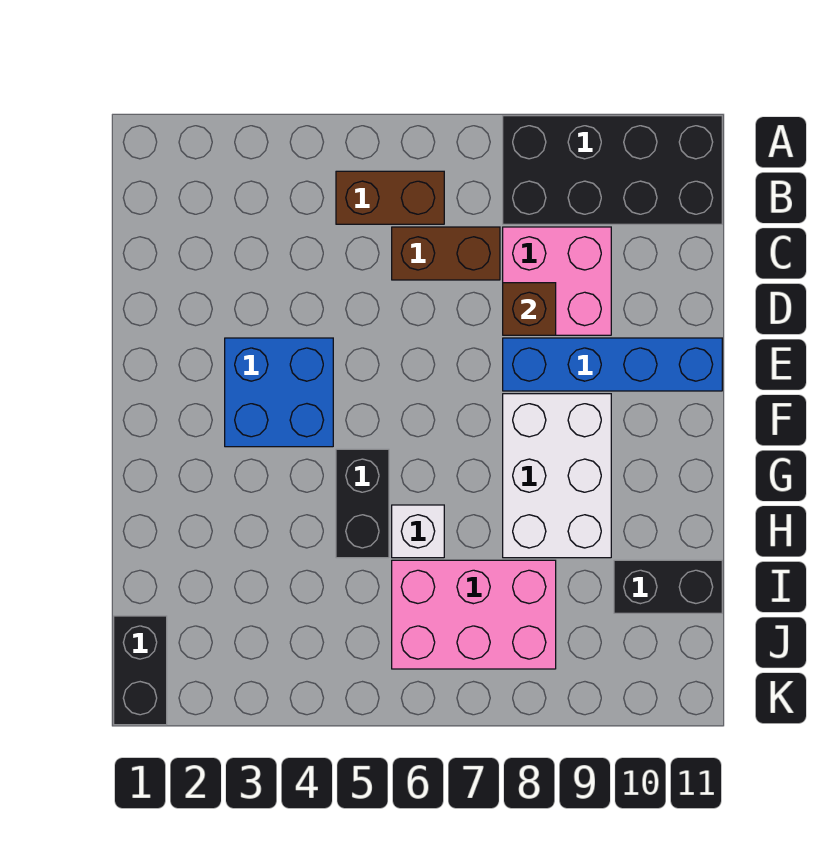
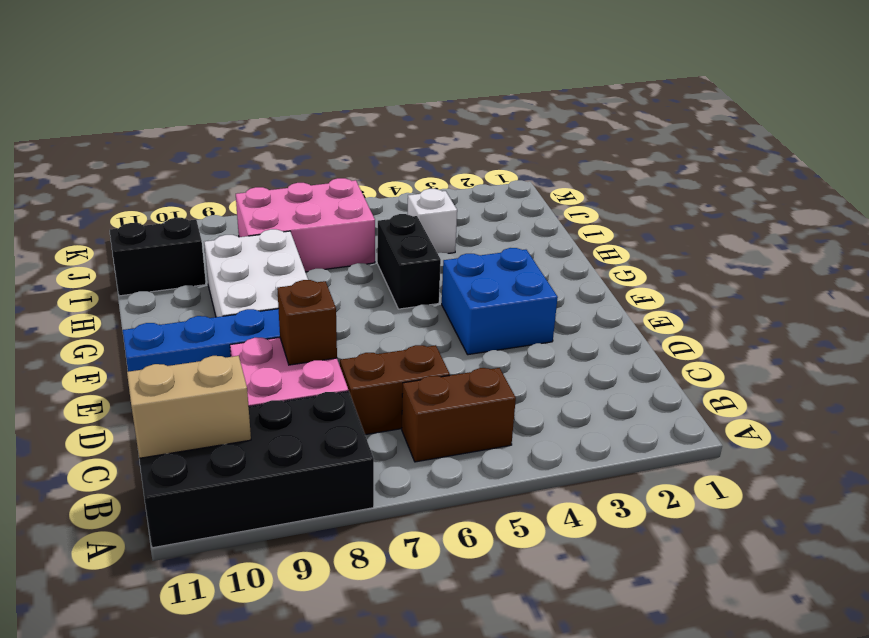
none -> tan brick B10:B11 level 2
white brick H6 level 1 -> white brick I4 level 1
black brick J1:K1 level 1 -> none

